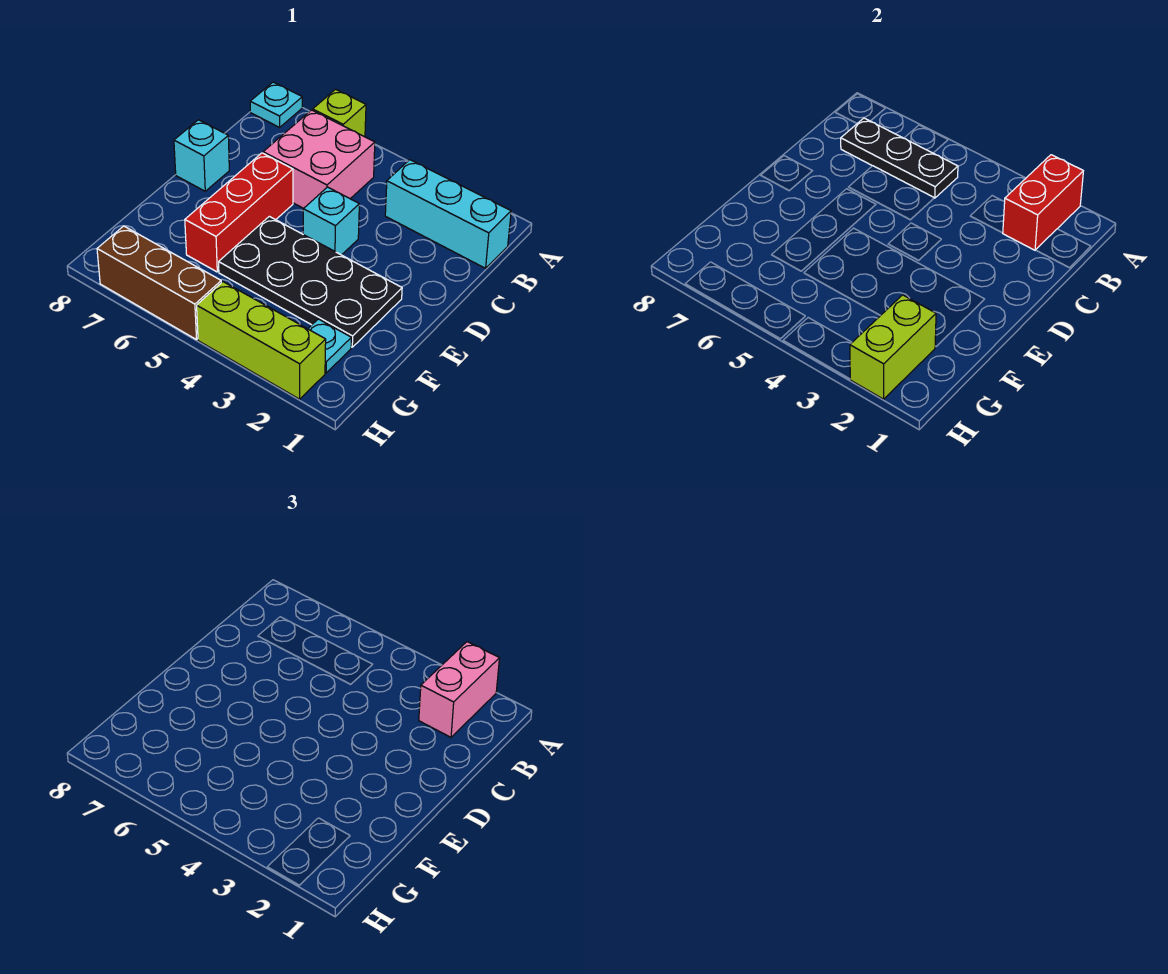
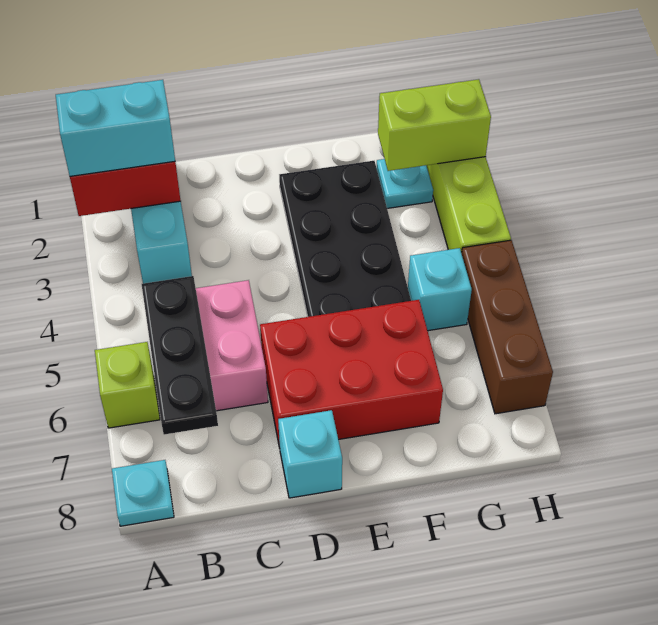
pink brick A2:B2 level 3 -> cyan brick A2:B2 level 3
cyan brick D4 level 1 -> cyan brick G5 level 1
red brick D6:F6 level 1 -> red brick D6:F7 level 1

